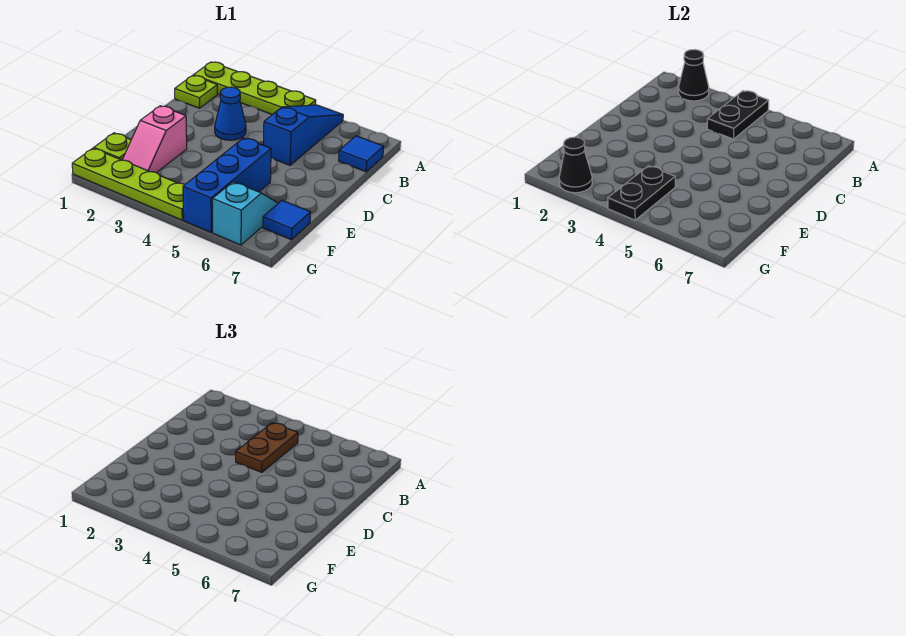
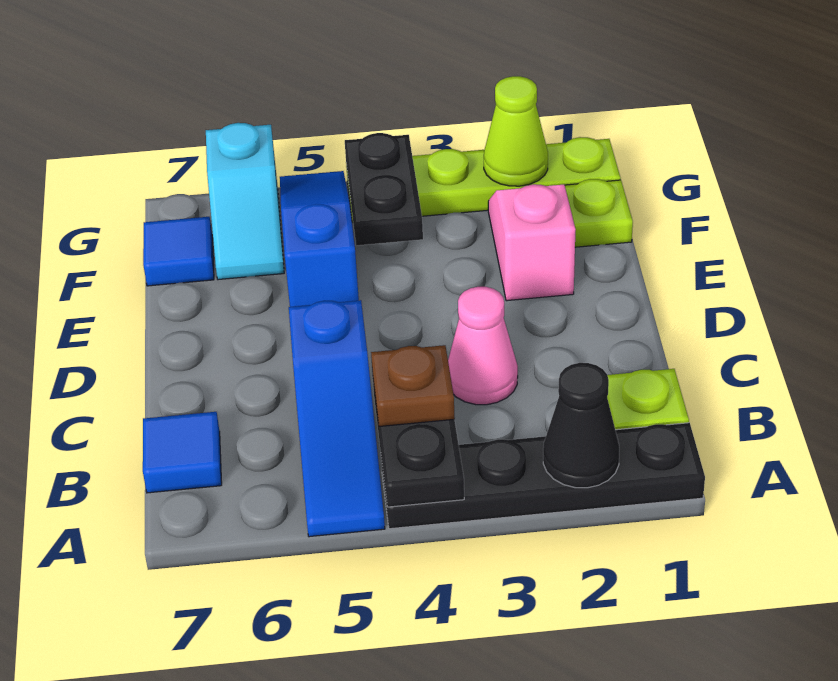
lime plate A1:A4 level 1 -> black plate A1:A4 level 1
brown plate B4:C4 level 3 -> brown plate B4 level 3
blue cone C3 level 1 -> pink cone C3 level 1
blue brick E5:G5 level 1 -> blue slope E5:G5 level 1 top E
black cone G2 level 2 -> lime cone G2 level 2

